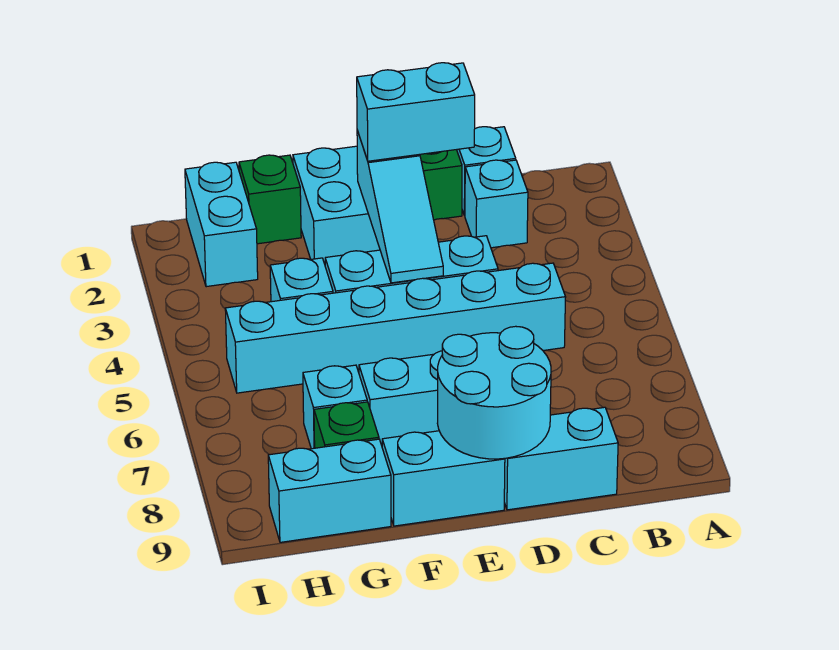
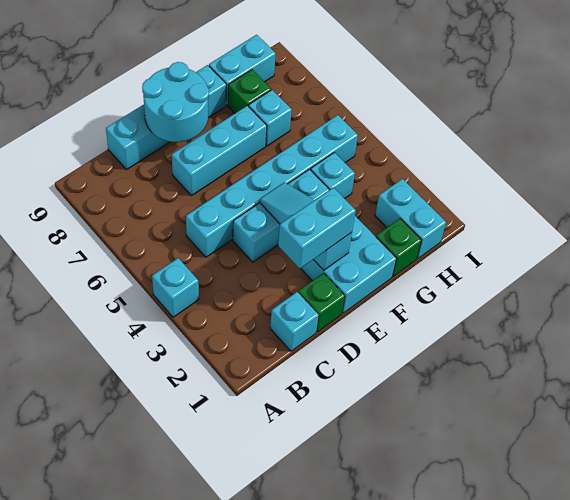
cyan brick C2 level 1 -> cyan brick A4 level 1

